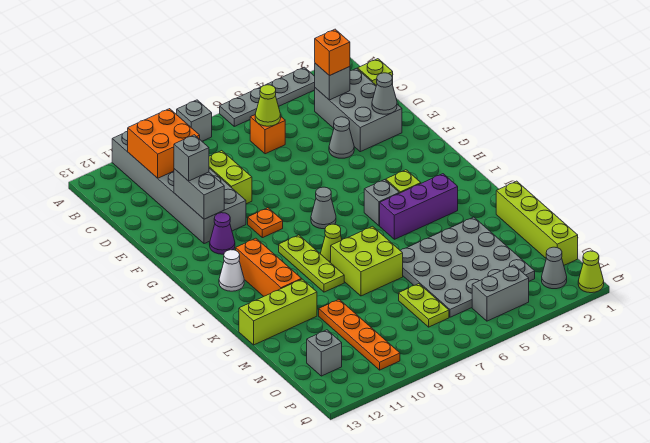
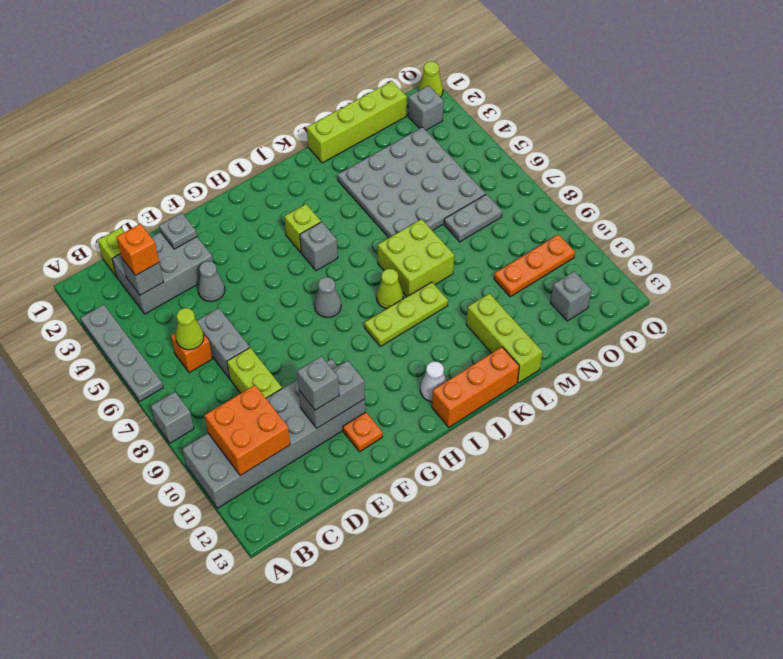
lime brick D9:E9 level 1 -> lime brick D8:D9 level 1
grey cone E2 level 2 -> grey plate E2 level 2
orange plate G9 level 1 -> orange plate F12 level 1
purple cone G11 level 1 -> none
orange brick I11:K11 level 1 -> orange brick I13:K13 level 1
purple brick J3:J5 level 1 -> none
orange plate M10:P10 level 1 -> orange plate N10:P10 level 1
lime plate N7:O7 level 1 -> grey plate N7:O7 level 1
grey cone P2 level 1 -> grey brick P2 level 1
grey brick P4:P5 level 1 -> grey brick D6:D7 level 1

